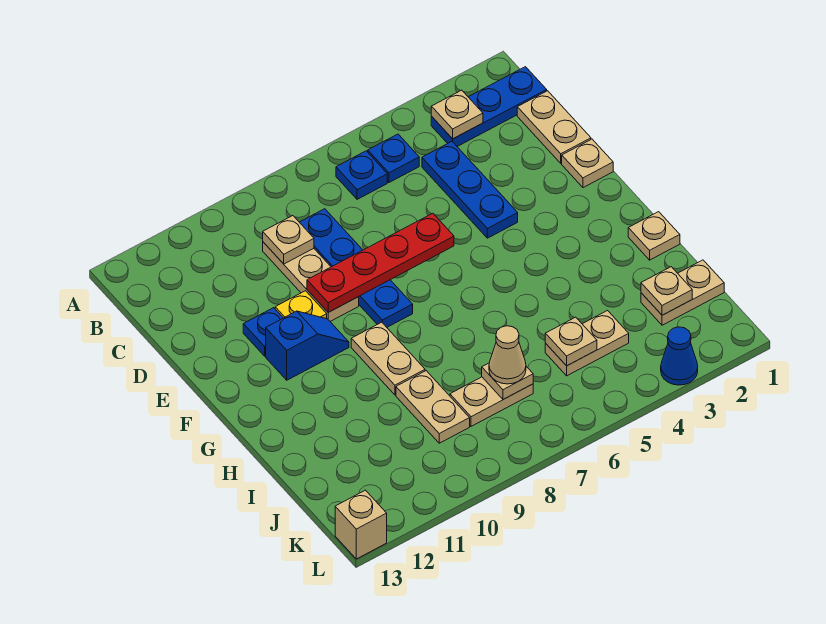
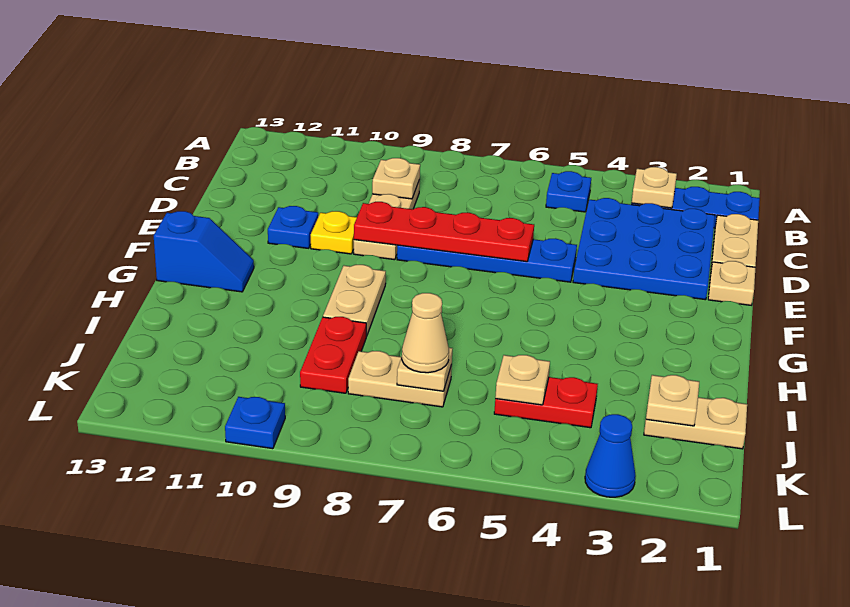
blue plate B6 level 1 -> blue plate L10 level 1
blue plate C4:E4 level 1 -> blue plate C2:E4 level 1
blue plate C8:F8 level 1 -> blue plate E5:E8 level 1
blue slope F10:F11 level 1 top 11 -> blue slope G12:G13 level 1 top 13
tan plate H1 level 1 -> none
tan plate I9:J9 level 1 -> red plate I9:J9 level 1
tan plate J4:J5 level 1 -> red plate J4:J5 level 1
tan brick L13 level 1 -> none

